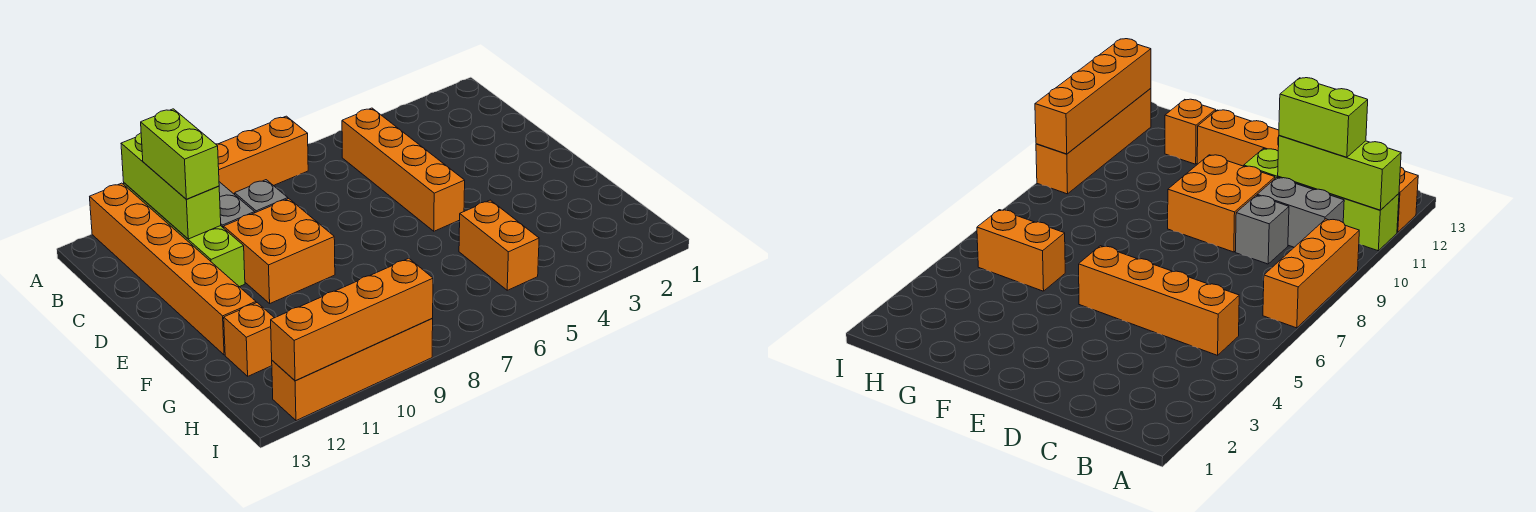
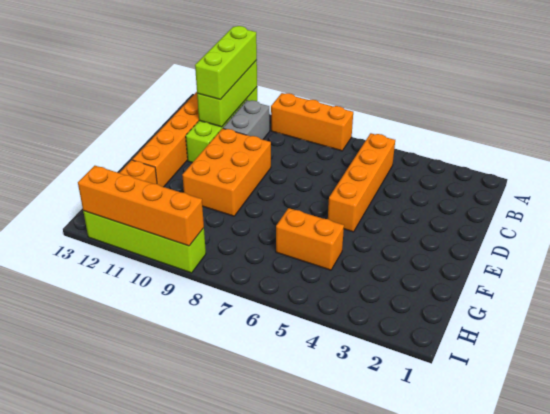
lime brick B11:C11 level 3 -> lime brick A11:C11 level 3
grey brick C9 level 1 -> none
orange brick D9:E10 level 1 -> orange brick D9:F10 level 1
orange brick G5:H5 level 1 -> orange brick G5:G6 level 1
orange brick I9:I12 level 1 -> lime brick I9:I12 level 1

